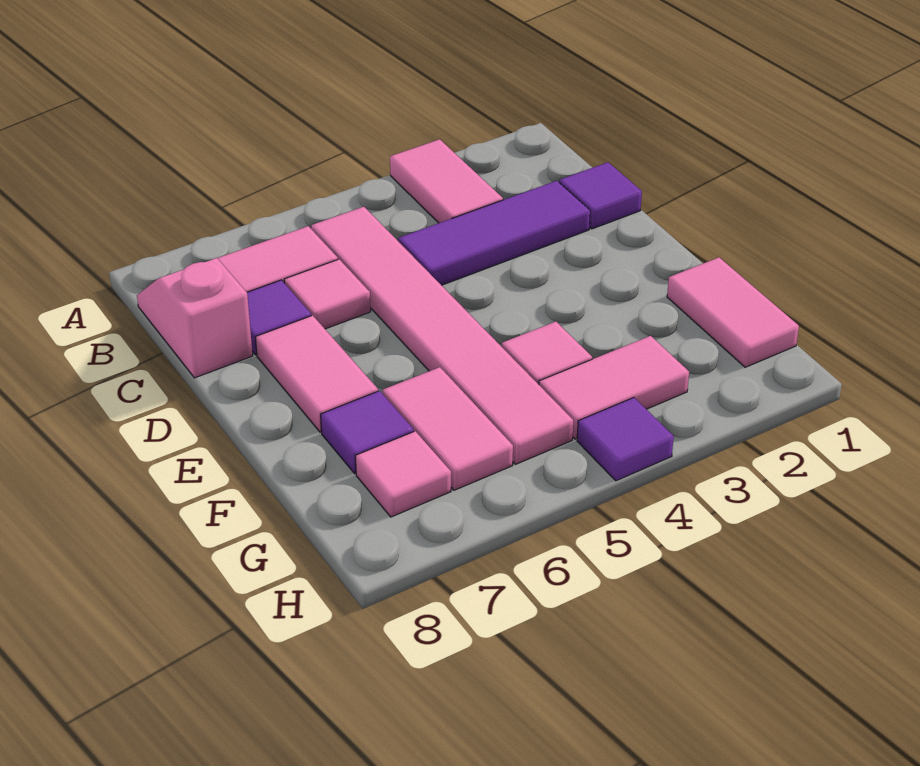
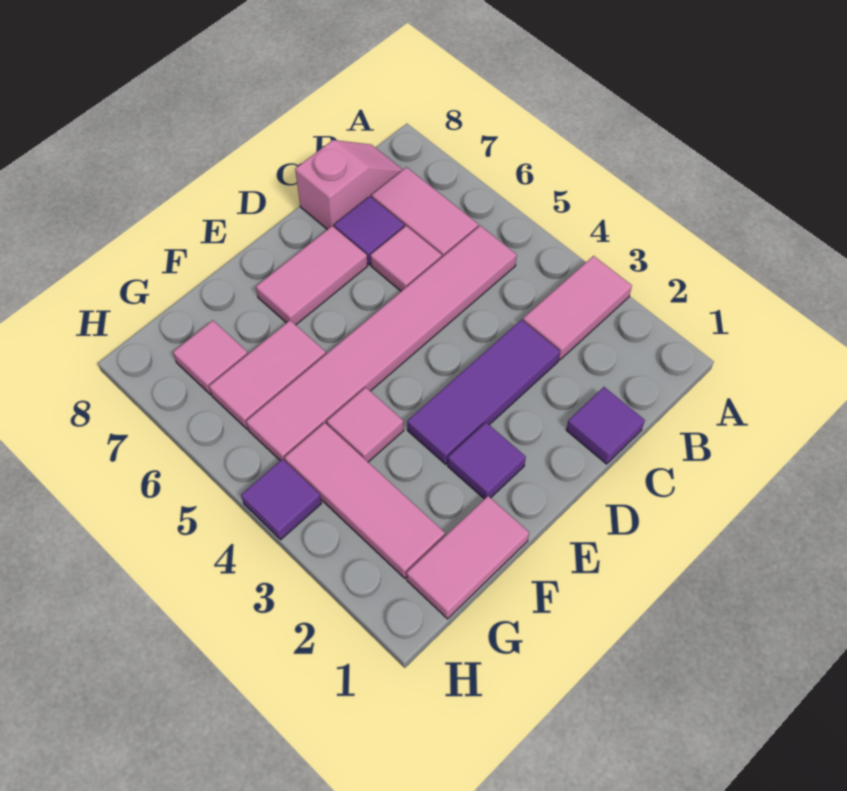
purple tile C2:C4 level 1 -> purple tile C3:E3 level 1
purple tile F7 level 1 -> purple tile E2 level 1
pink tile G3:G4 level 1 -> pink tile G2:G4 level 1

